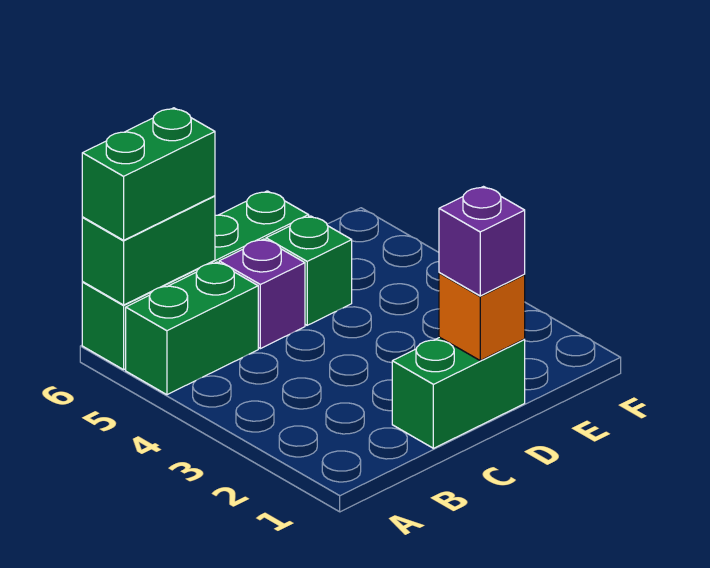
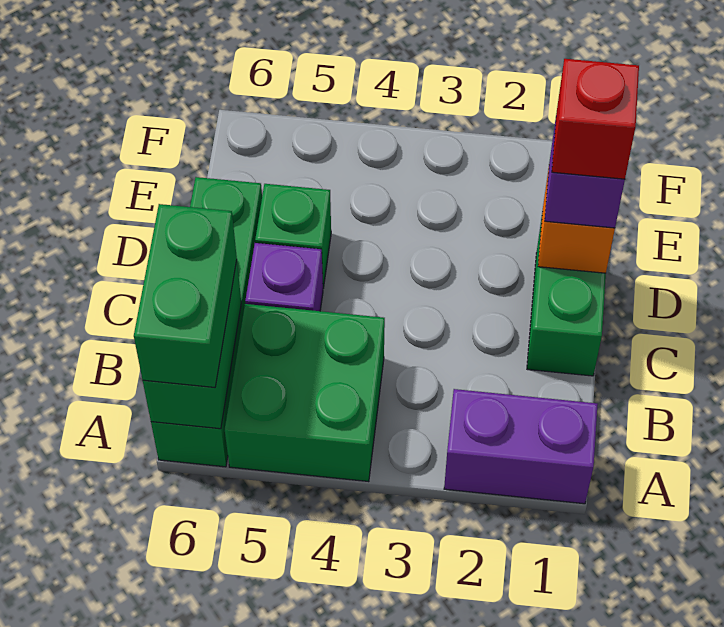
none -> purple brick A1:A2 level 1
green brick A5:B5 level 1 -> green brick A4:B5 level 1
none -> red brick D1 level 4

